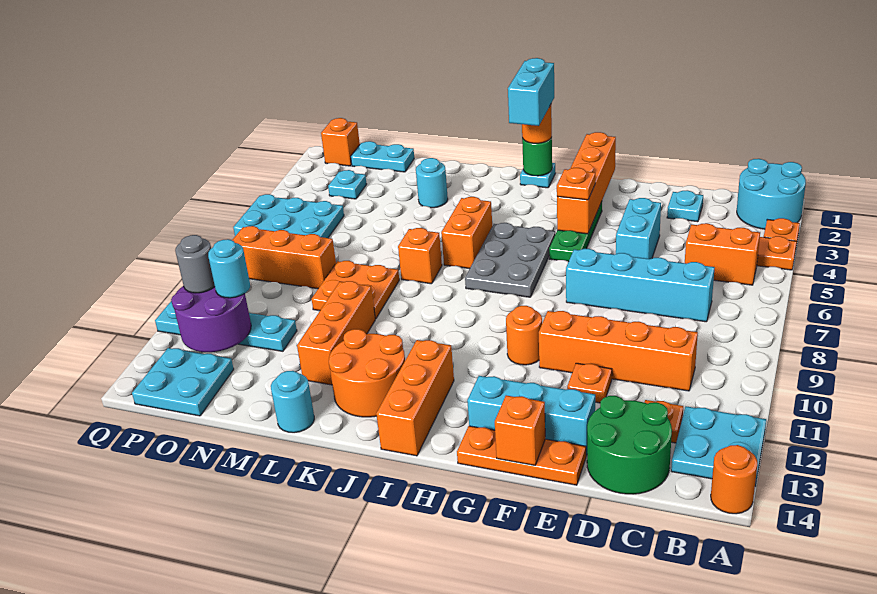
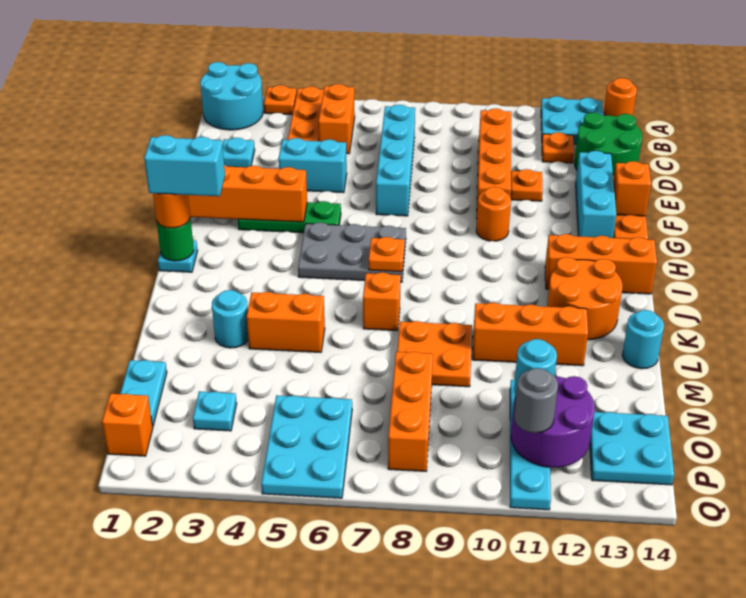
orange plate G4 level 3 -> orange plate I7 level 2
orange brick J5:J6 level 1 -> orange brick L4:L5 level 1

